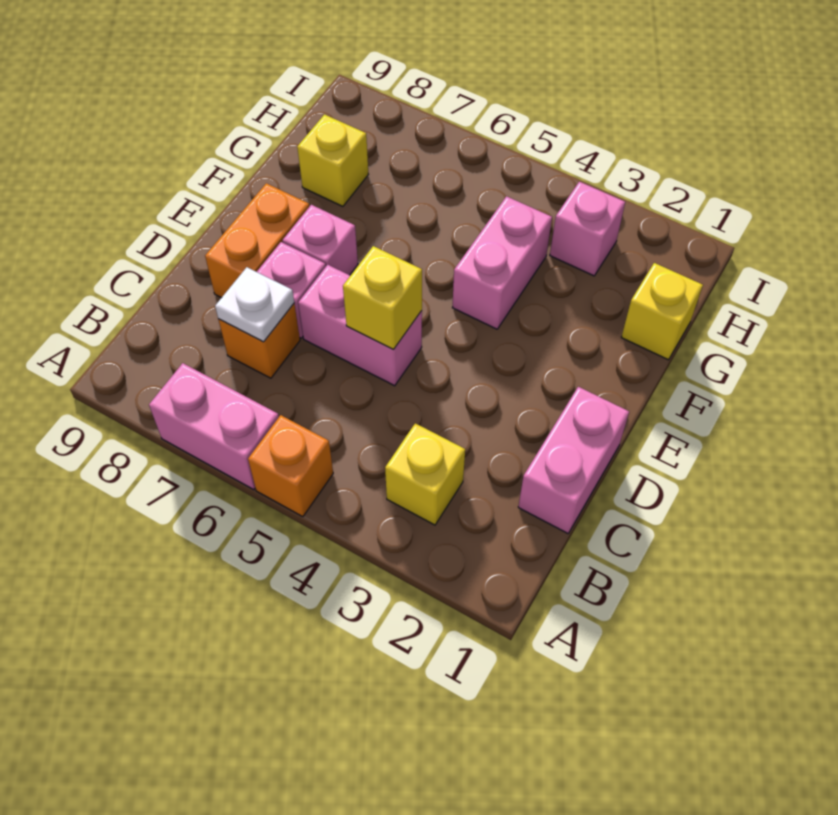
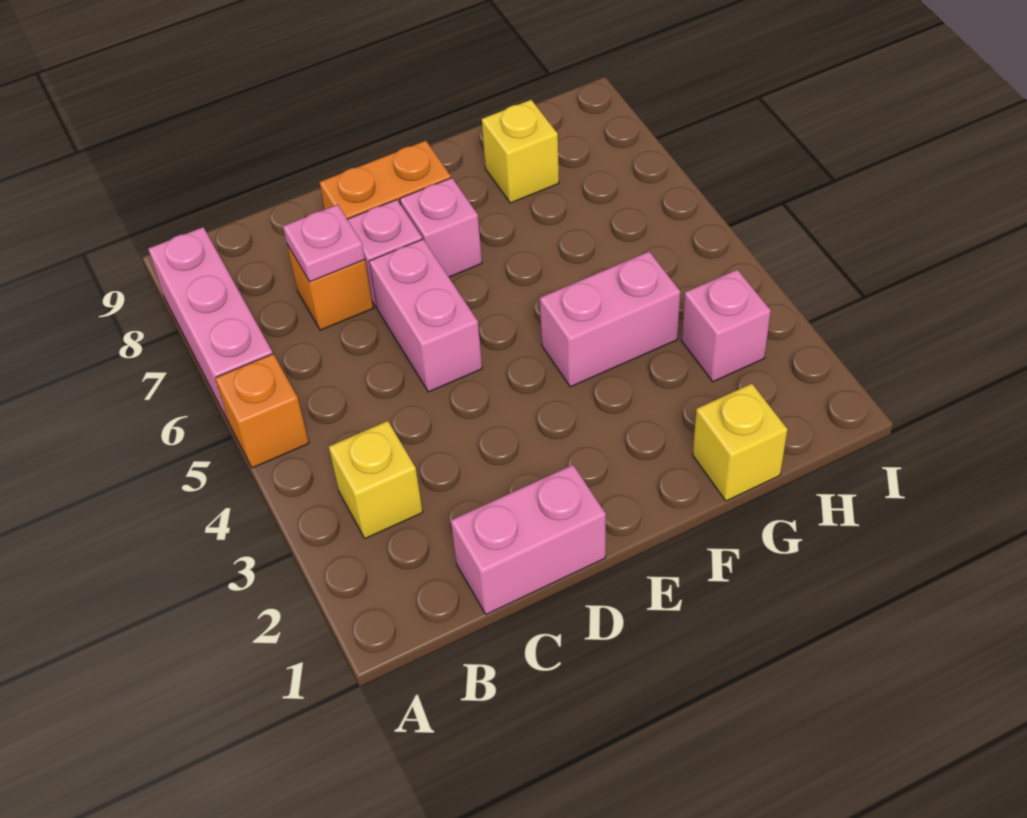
pink brick A6:A7 level 1 -> pink brick A6:A8 level 1
white plate C7 level 2 -> pink plate C7 level 2
yellow brick D5 level 2 -> none

